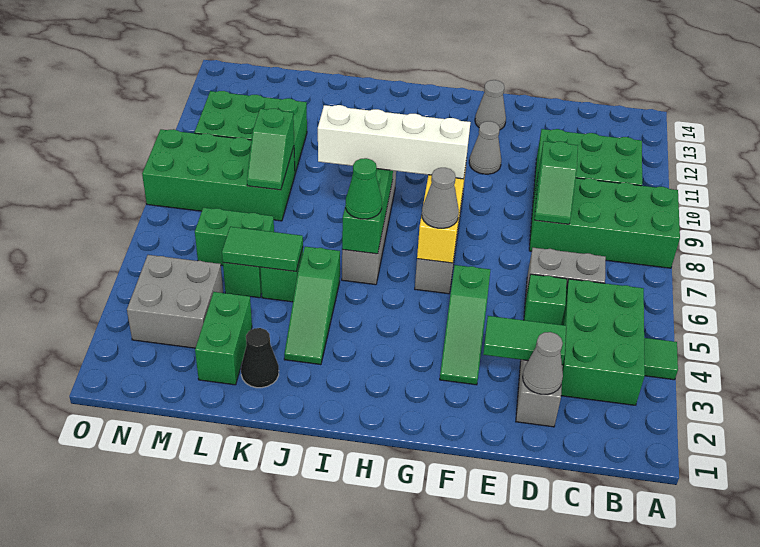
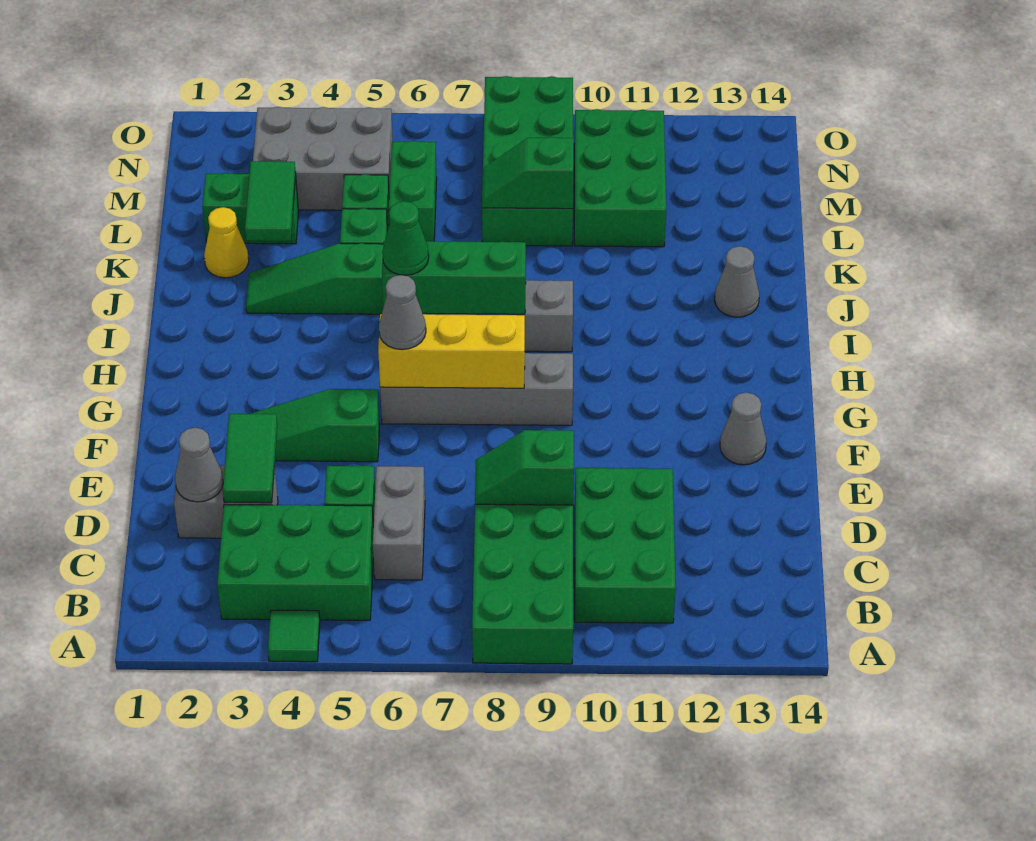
grey cone F11 level 1 -> grey cone J13 level 1
white brick G8:J8 level 3 -> none
black cone K2 level 1 -> yellow cone K2 level 1
green tile K5:L5 level 2 -> green tile K3:L3 level 2
grey brick M3:N4 level 1 -> grey brick M3:N5 level 1

